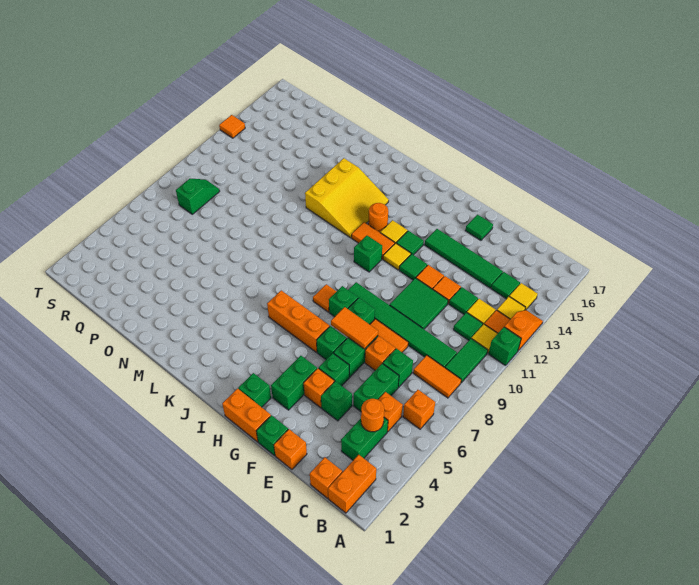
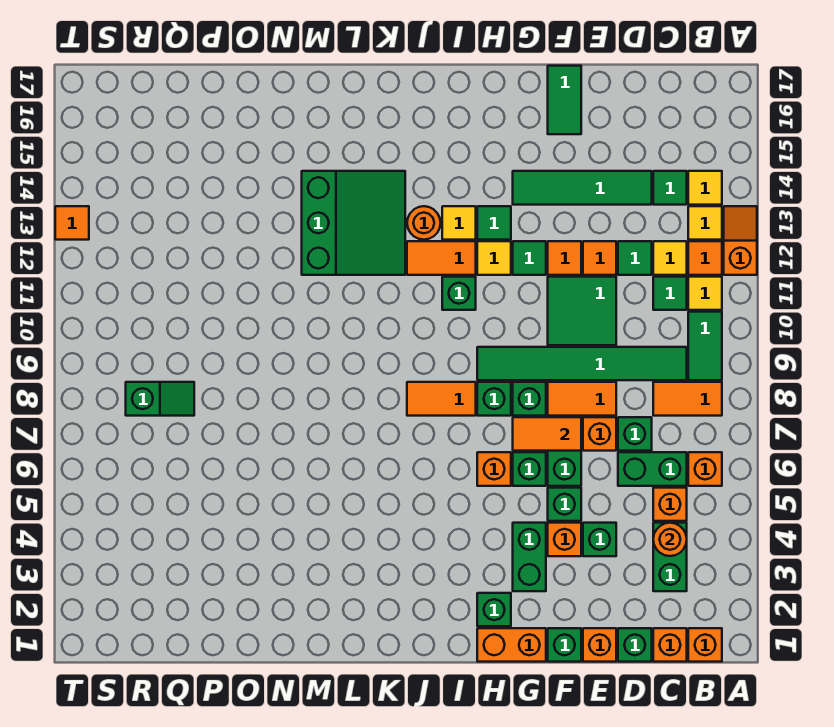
green brick A11 level 1 -> green brick D1 level 1
orange brick B1:B2 level 1 -> orange brick B1 level 1
green brick D5:D6 level 1 -> green brick C6:D6 level 1
green tile F16 level 1 -> green tile F16:F17 level 1
orange brick H6:J6 level 1 -> orange brick H6 level 1
orange tile I8 level 1 -> orange tile I8:J8 level 1
yellow slope K12:M14 level 1 top M -> green slope K12:M14 level 1 top M
green slope R8:R9 level 1 top 8 -> green slope Q8:R8 level 1 top R

